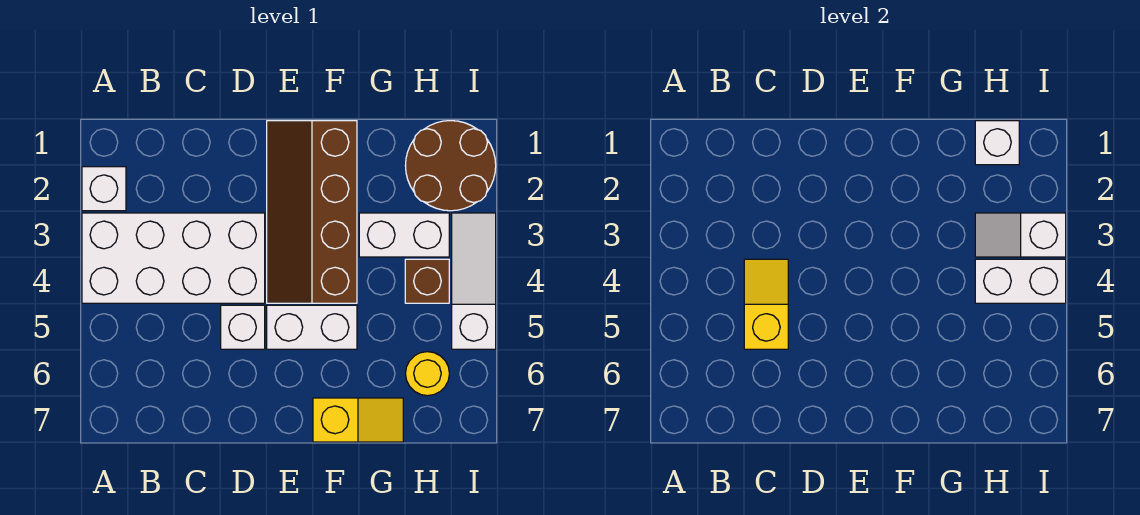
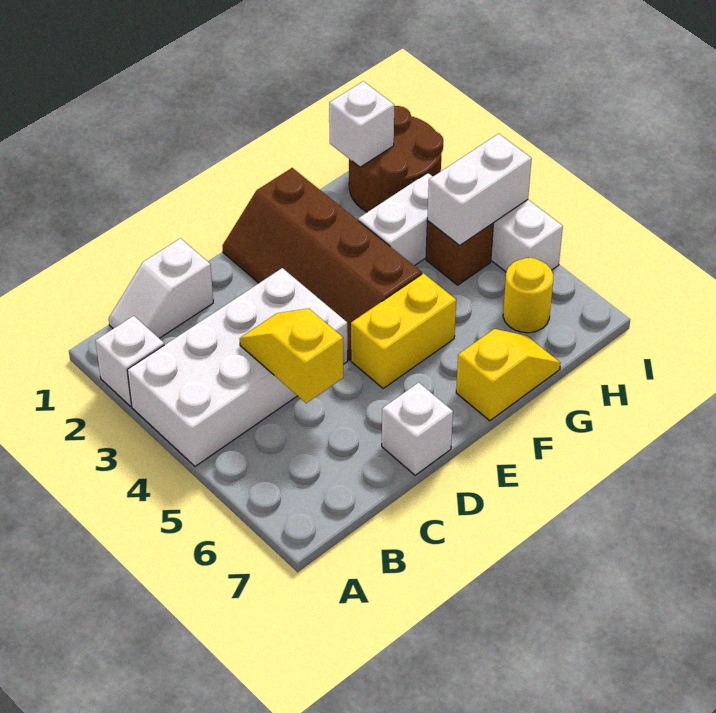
white brick D5 level 1 -> white brick D7 level 1
white brick E5:F5 level 1 -> yellow brick E5:F5 level 1
white slope H3:I3 level 2 top I -> white slope B1:C1 level 1 top C

